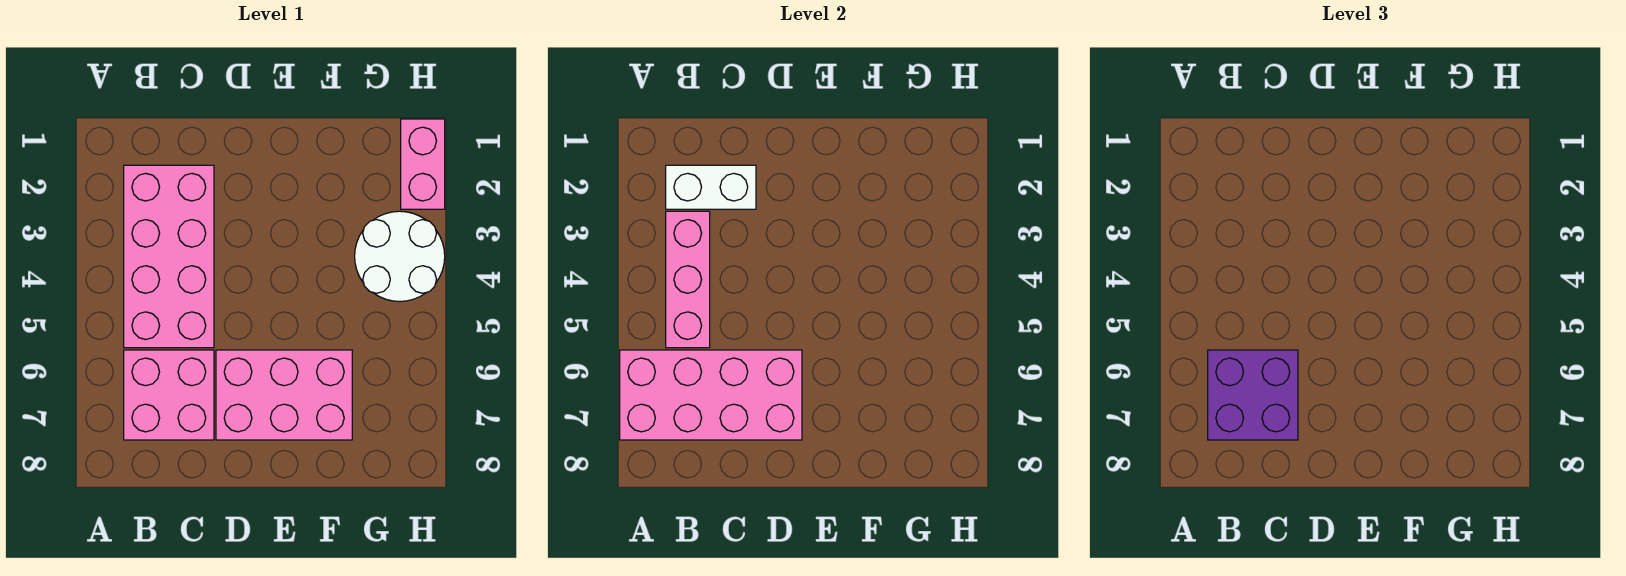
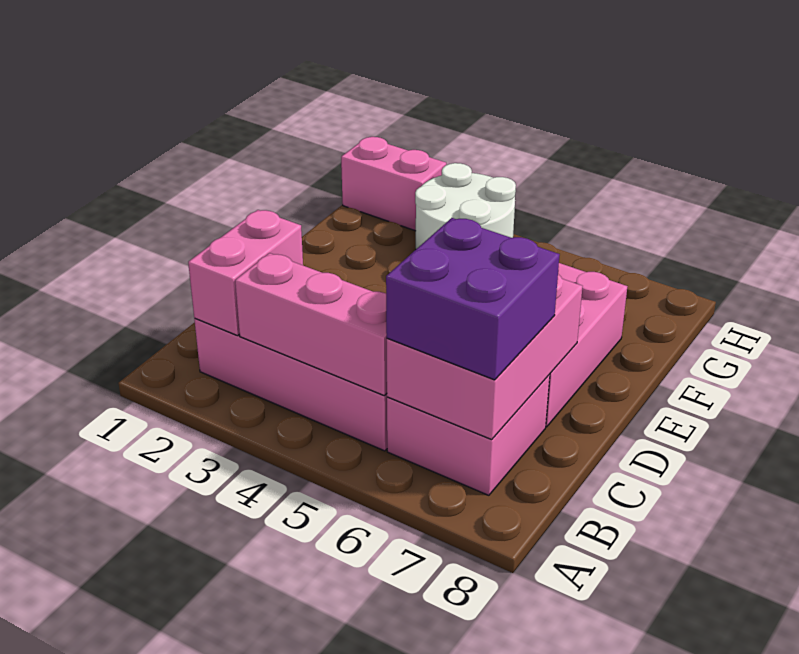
pink brick A6:D7 level 2 -> pink brick B6:D7 level 2
white brick B2:C2 level 2 -> pink brick B2:C2 level 2

